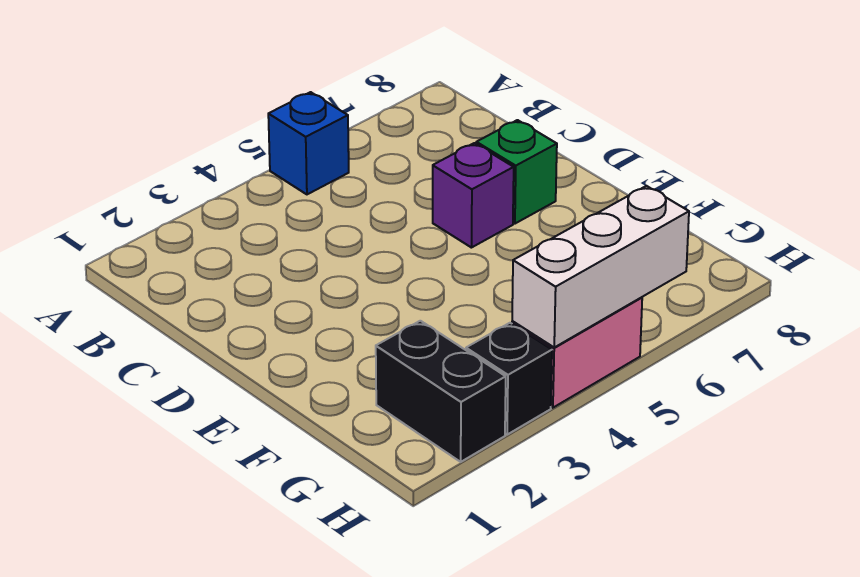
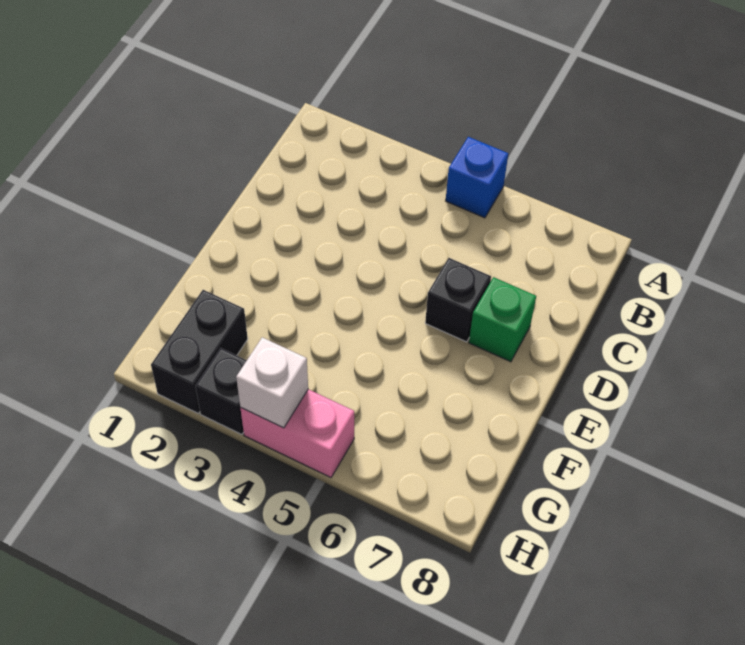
purple brick D6 level 1 -> black brick D6 level 1
white brick H4:H6 level 2 -> white brick H4 level 2

